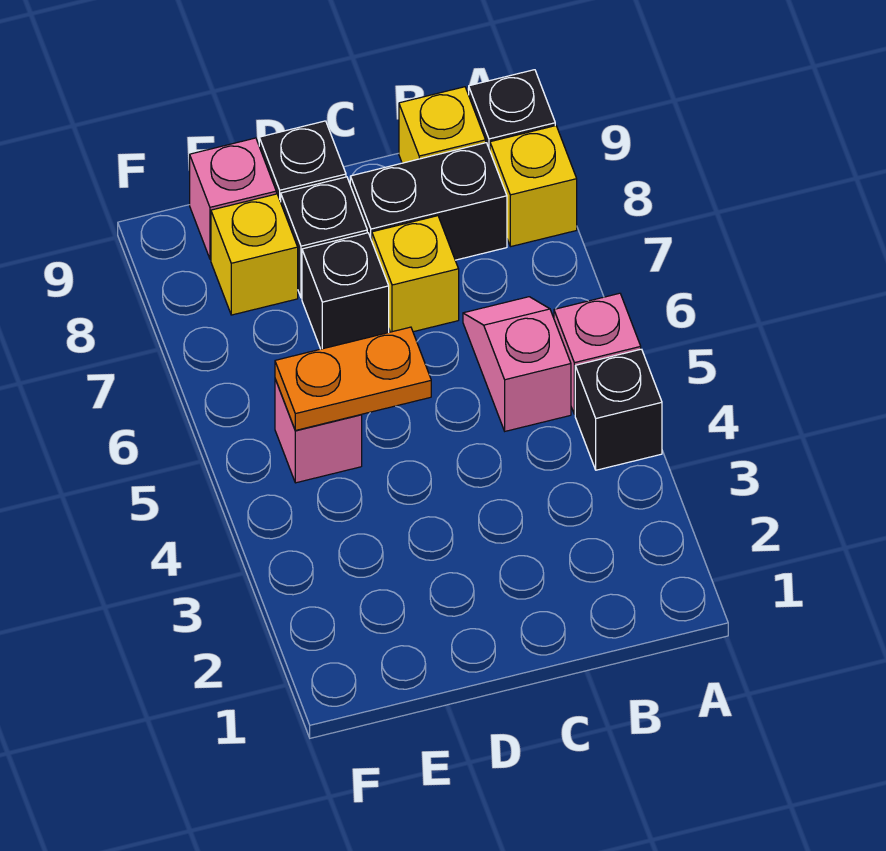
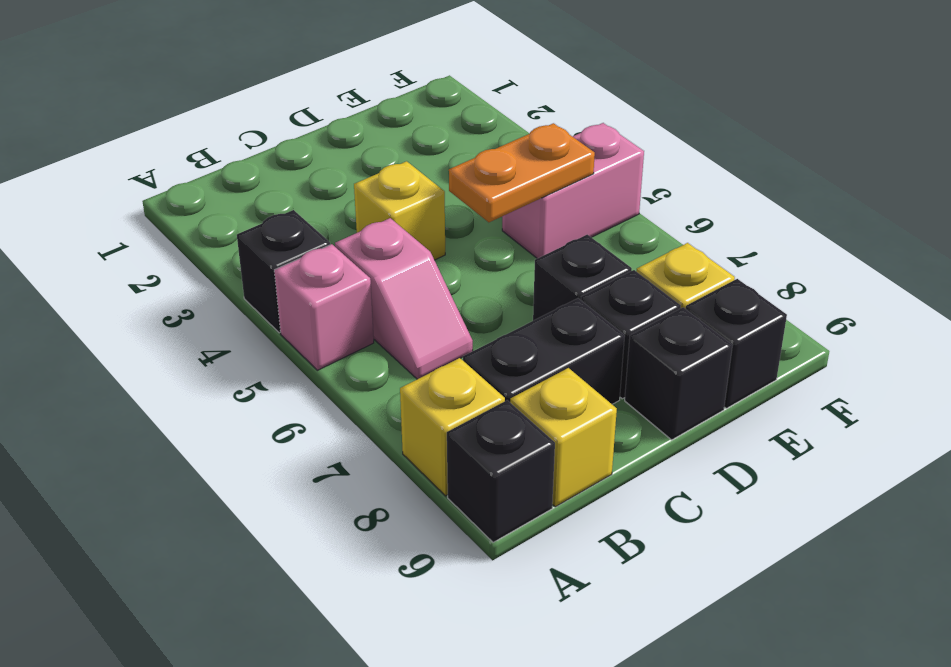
yellow brick C7 level 1 -> yellow brick C4 level 1
pink brick E5 level 1 -> pink brick E5:F5 level 1
pink brick E9 level 1 -> black brick E9 level 1

